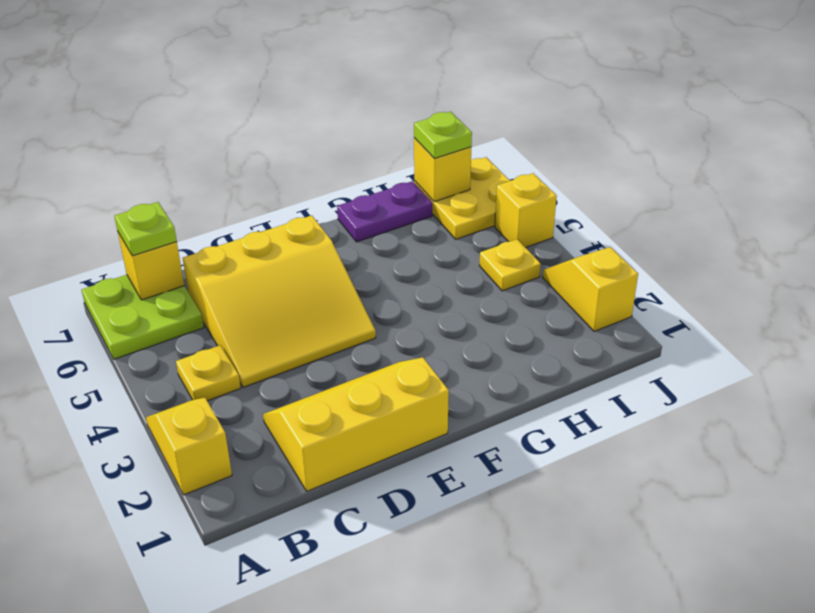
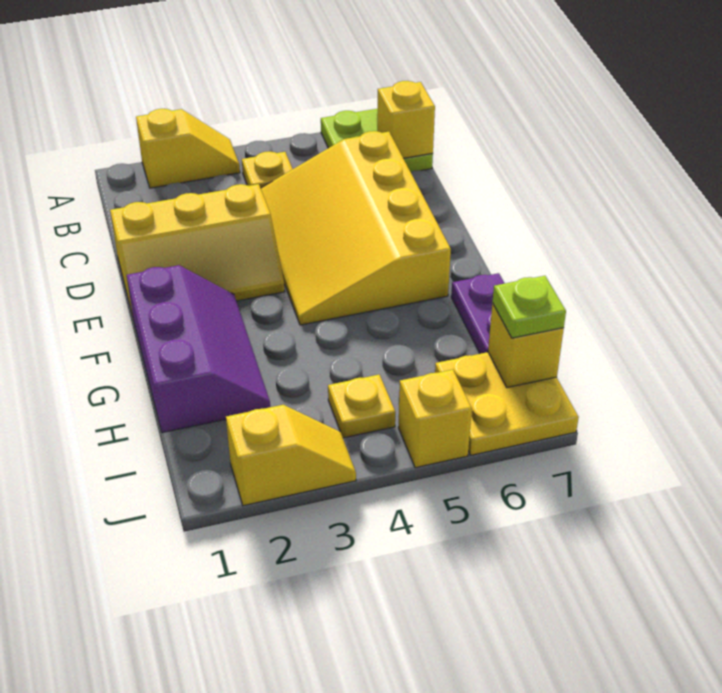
lime plate B7 level 3 -> none
yellow slope C1:E2 level 1 top 1 -> yellow slope D1:E3 level 1 top D
yellow slope C4:E6 level 1 top 6 -> yellow slope C4:F6 level 1 top 6
none -> purple slope F1:H2 level 1 top 1

